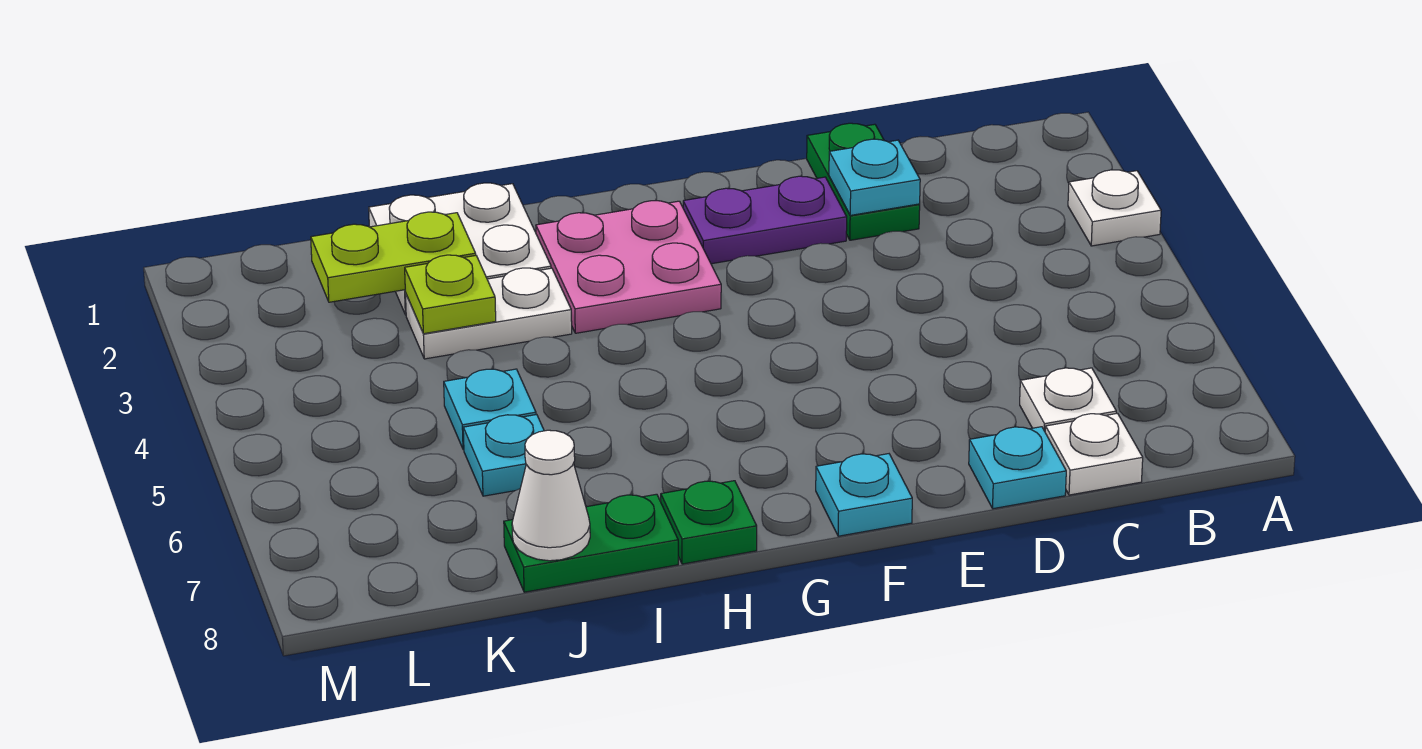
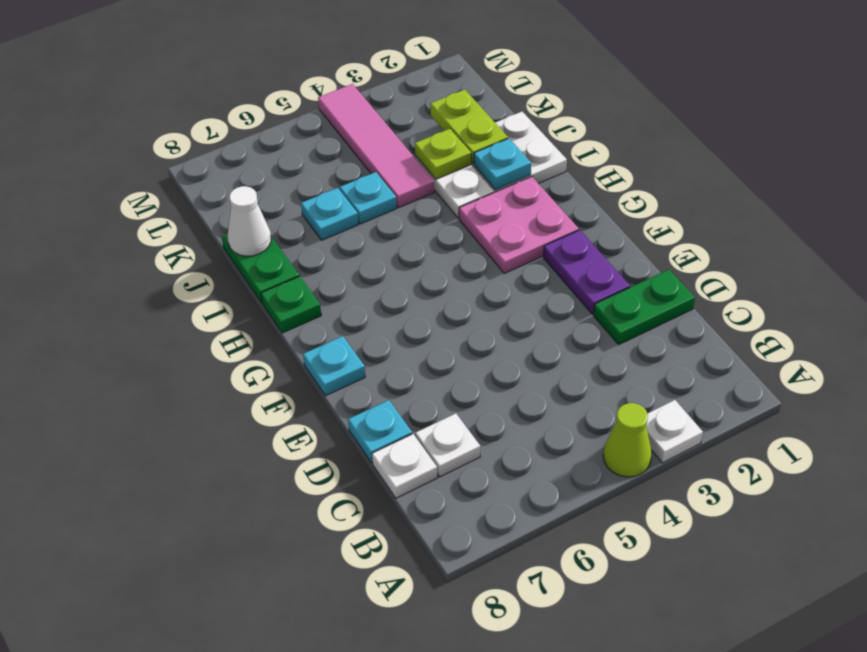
none -> lime cone A4 level 1
cyan plate D2 level 2 -> cyan plate I2 level 2
none -> pink tile J4:M4 level 1

